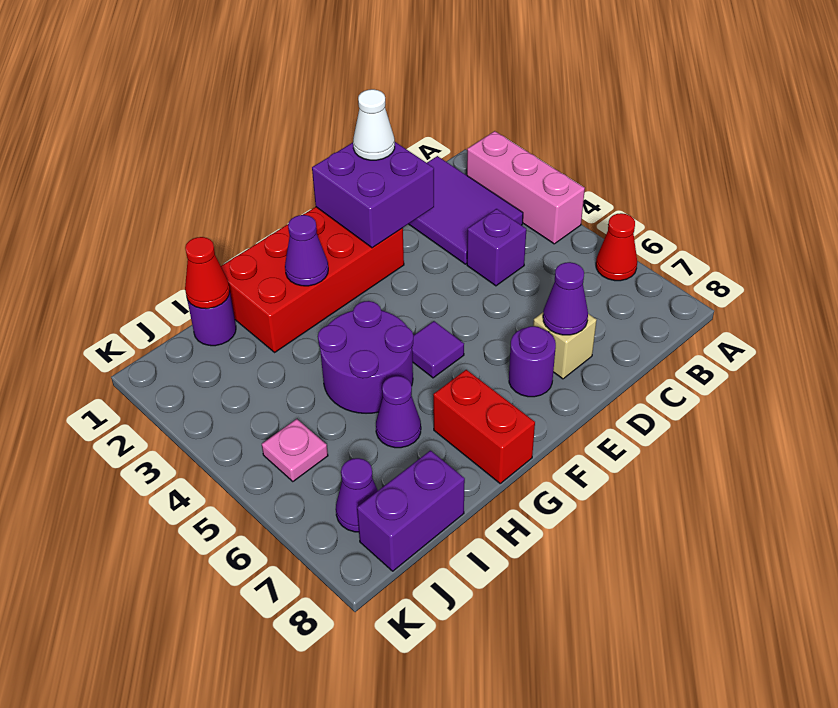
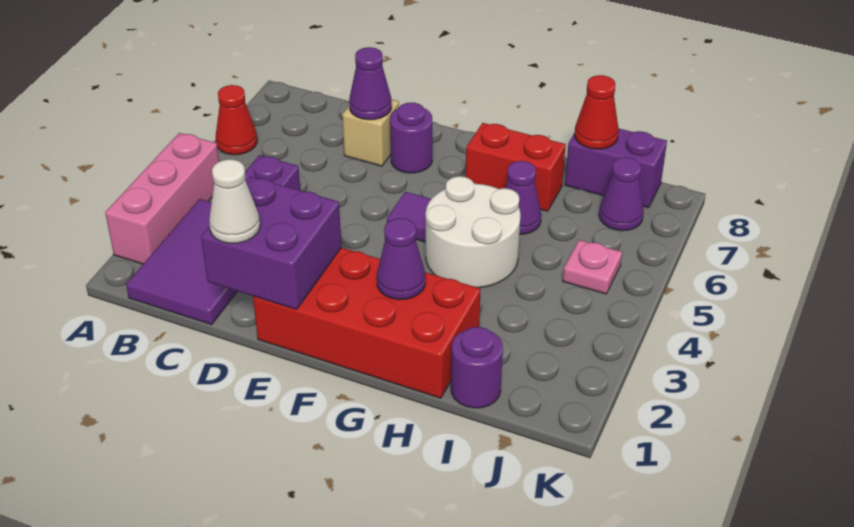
purple round brick G4:H5 level 1 -> white round brick G4:H5 level 1
red brick G7:G8 level 1 -> red brick G7:H7 level 1
red cone I1 level 2 -> red cone I8 level 2

